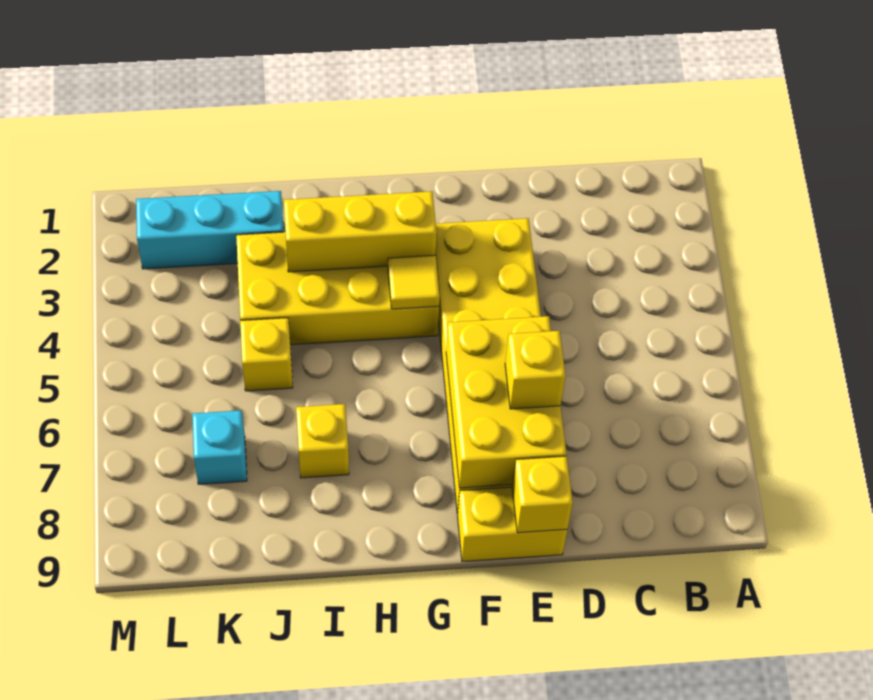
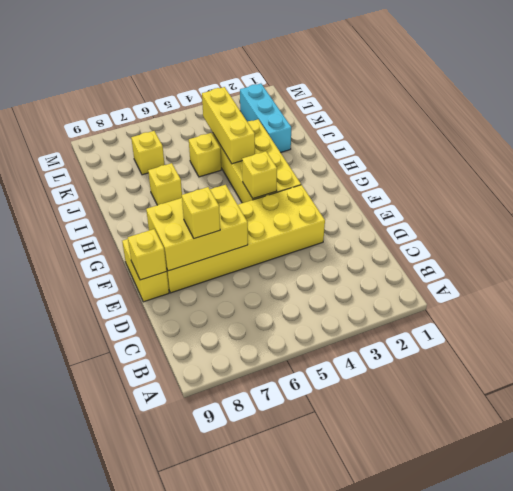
yellow brick G3:I3 level 2 -> yellow brick I4:K4 level 2
yellow tile G4 level 2 -> yellow brick G4 level 2
cyan brick K7 level 1 -> yellow brick K7 level 1

